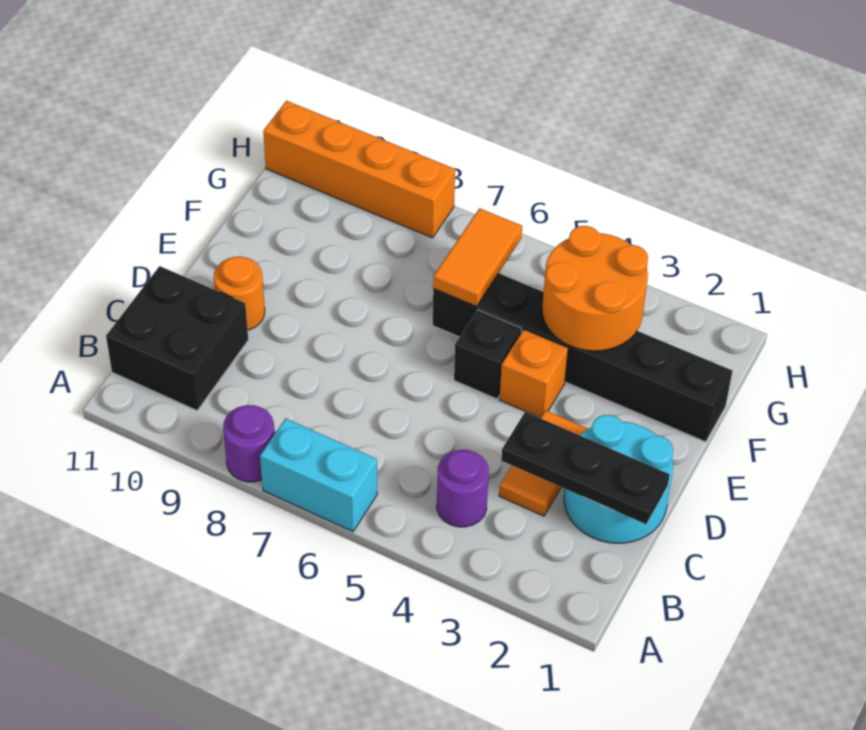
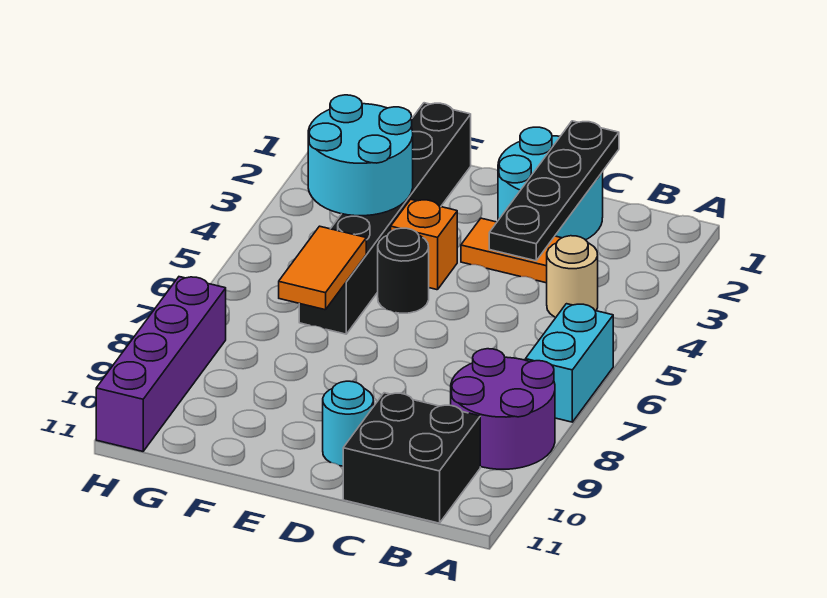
purple round brick A8 level 1 -> purple round brick A8:B9 level 1
purple round brick B4 level 1 -> tan round brick B4 level 1
black plate C1:C3 level 2 -> black plate C1:C4 level 2
orange round brick D10 level 1 -> cyan round brick D10 level 1
black brick E5 level 1 -> black round brick E5 level 1
orange round brick F3:G4 level 2 -> cyan round brick F3:G4 level 2
orange tile F6:G6 level 2 -> orange tile F6:F7 level 2
orange brick H8:H11 level 1 -> purple brick H8:H11 level 1

